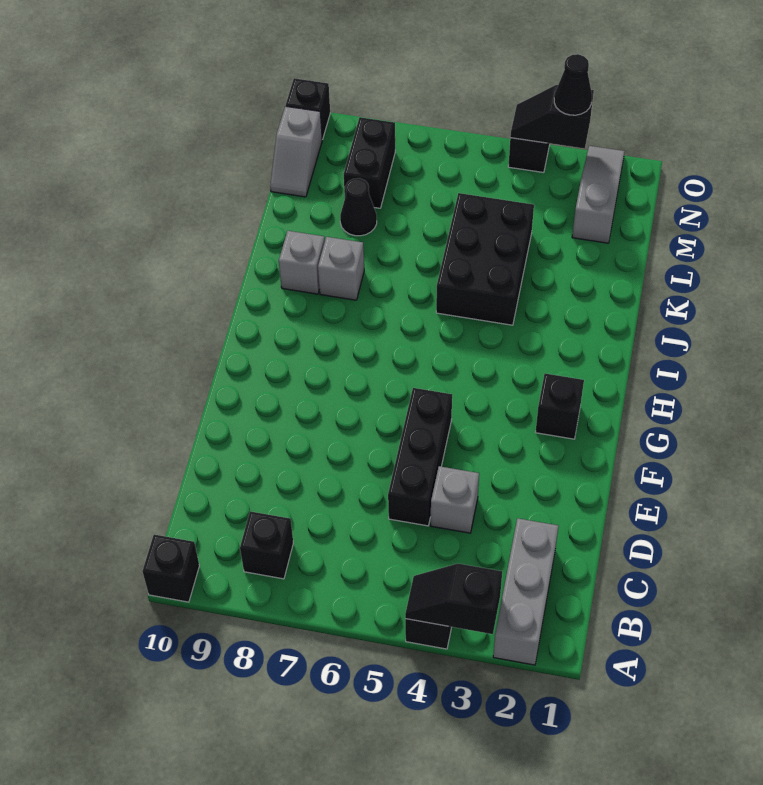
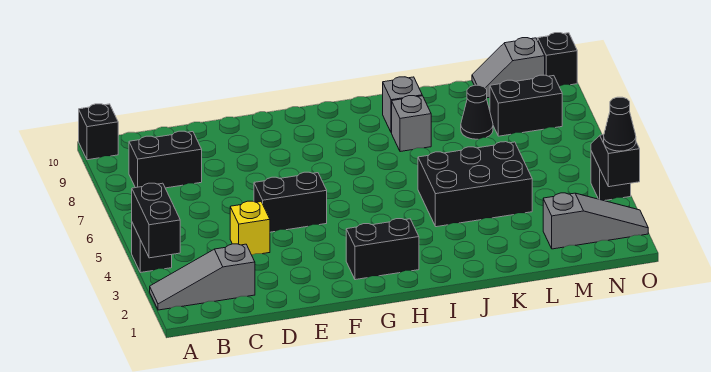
grey brick A2:C2 level 1 -> grey slope A2:C2 level 1 top C
black slope A3:A4 level 2 top 3 -> black brick A3:A4 level 2
black brick B8 level 1 -> black brick B8:C8 level 1
grey brick D4 level 1 -> yellow brick D4 level 1
black brick D5:F5 level 1 -> black brick E5:F5 level 1
black brick G2 level 1 -> black brick G2:H2 level 1

